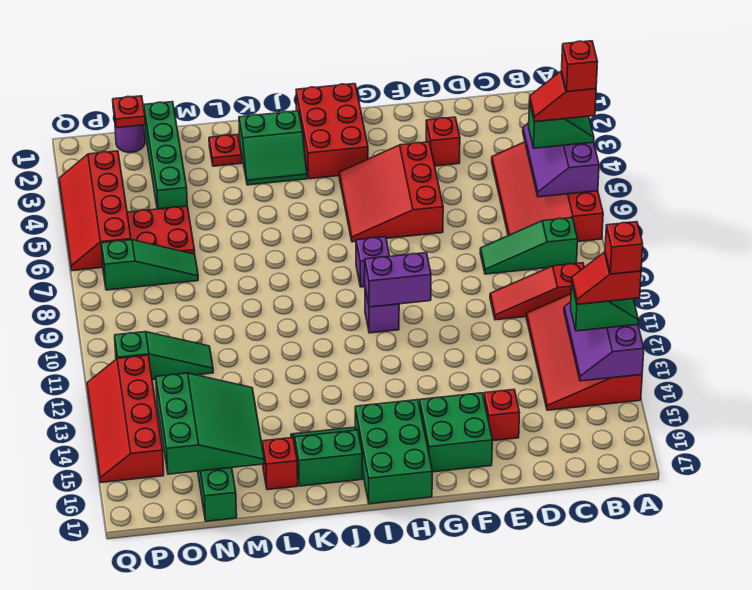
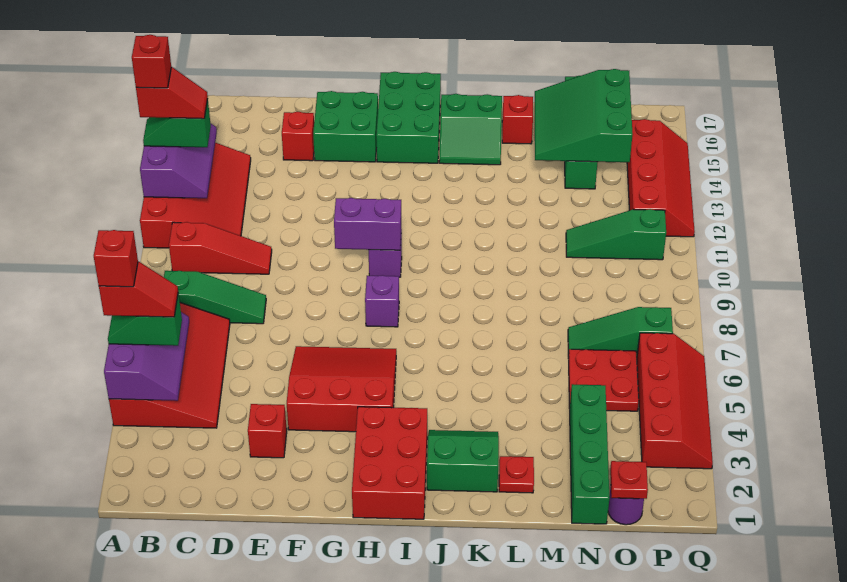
red slope F4:H6 level 1 top F -> red slope F4:H6 level 1 top 4

